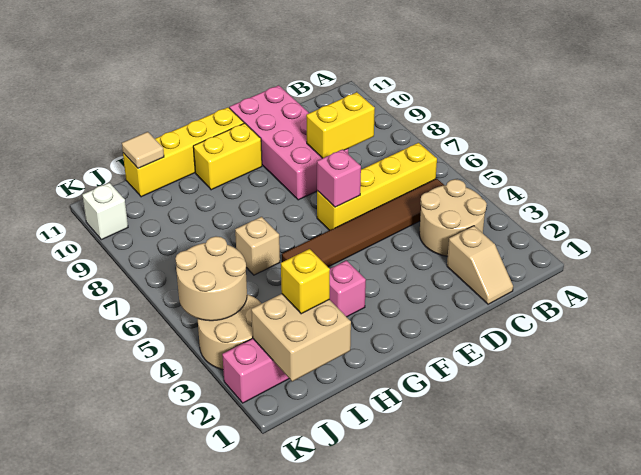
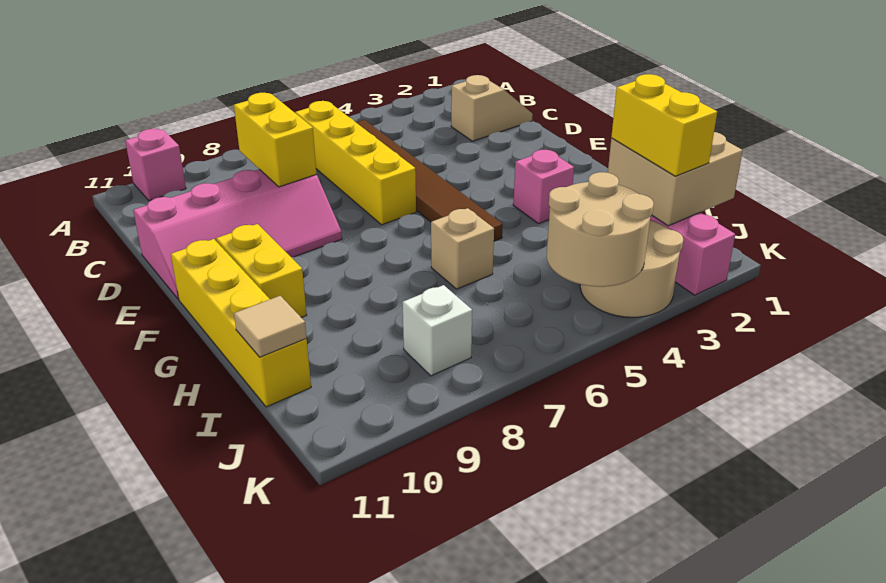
tan round brick B3:C4 level 1 -> none
pink brick D8:E11 level 1 -> pink slope D8:E11 level 1 top D
pink brick E6 level 2 -> pink brick A10 level 1
yellow brick I2 level 3 -> yellow brick I2:J2 level 3
white brick K10 level 1 -> white brick J8 level 1

